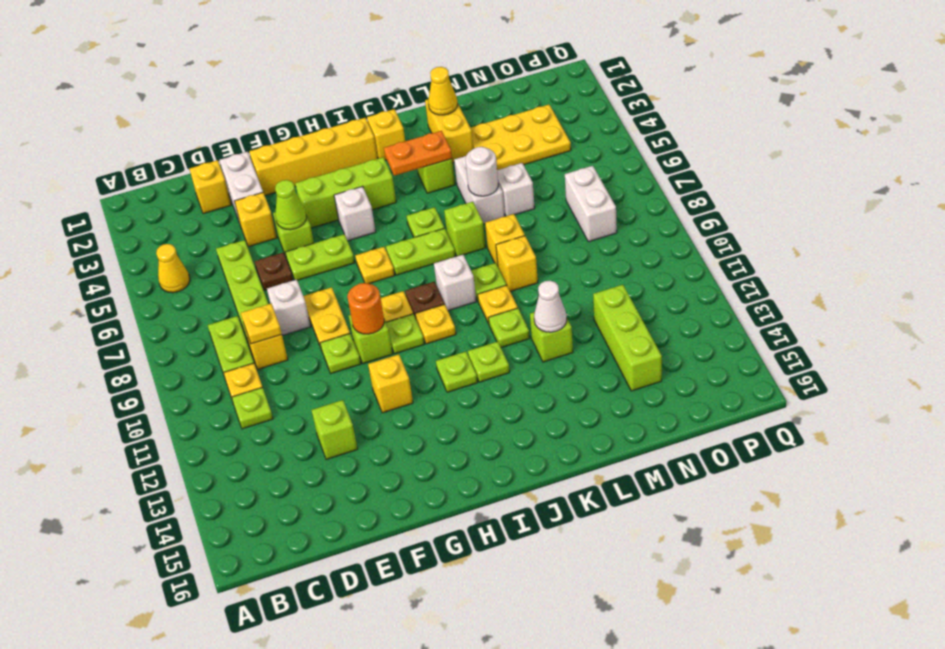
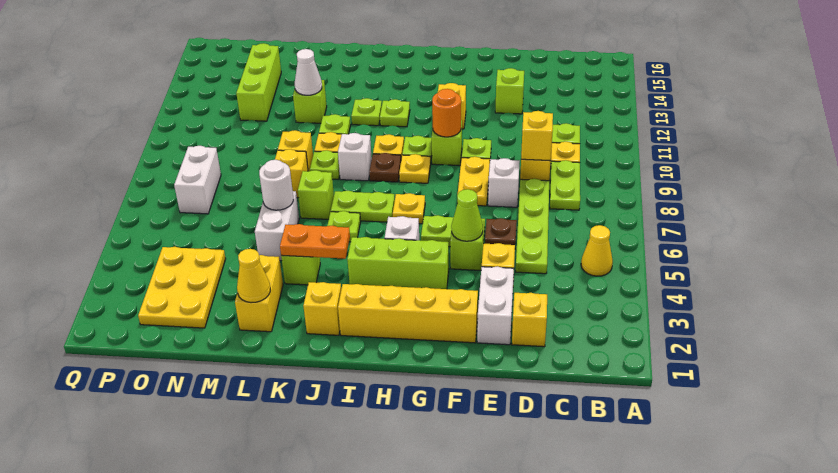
yellow plate D9 level 2 -> yellow brick D9 level 2
yellow plate M3:O4 level 1 -> yellow plate N2:O4 level 1
white brick M6 level 1 -> none

